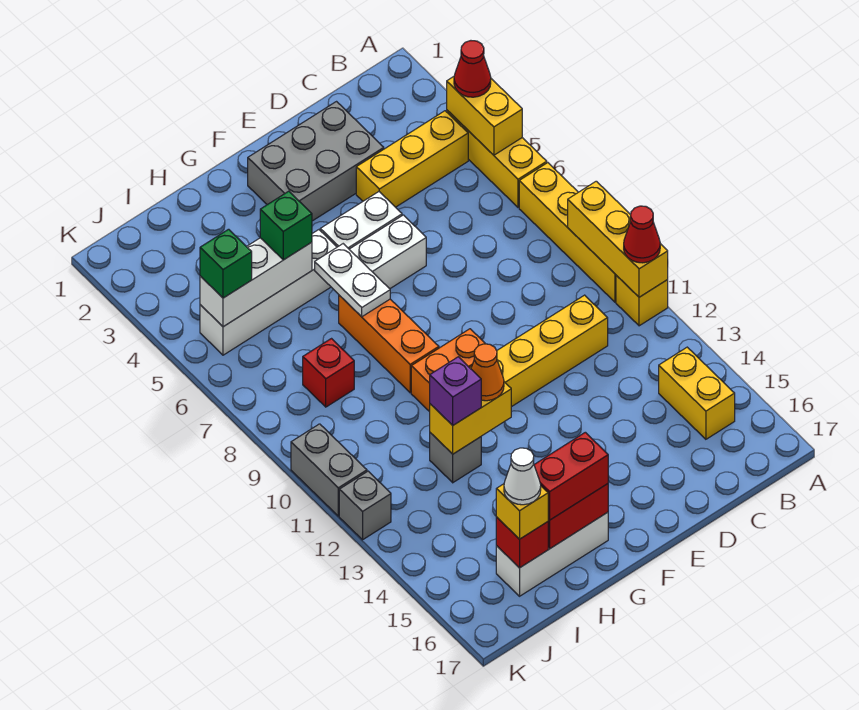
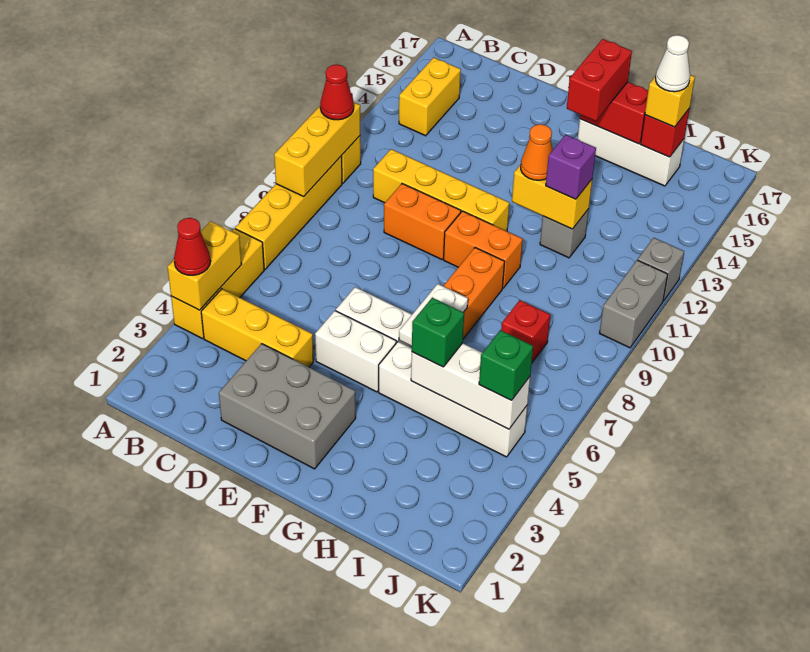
none -> orange brick D10:E10 level 1
red brick G16:H16 level 3 -> red brick G15:G16 level 3

